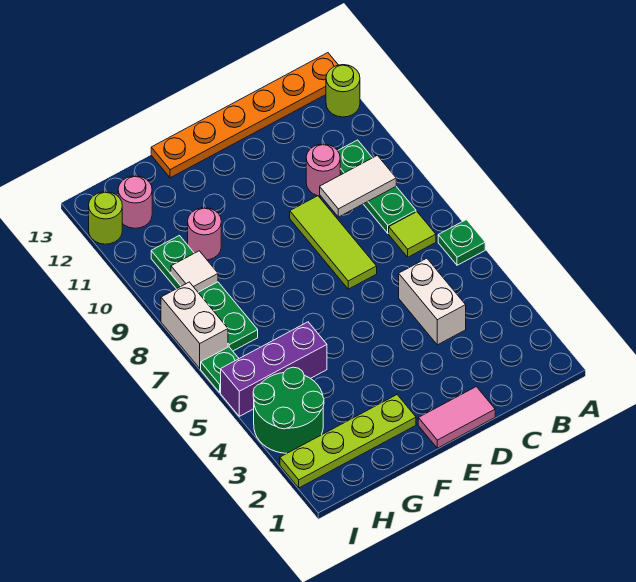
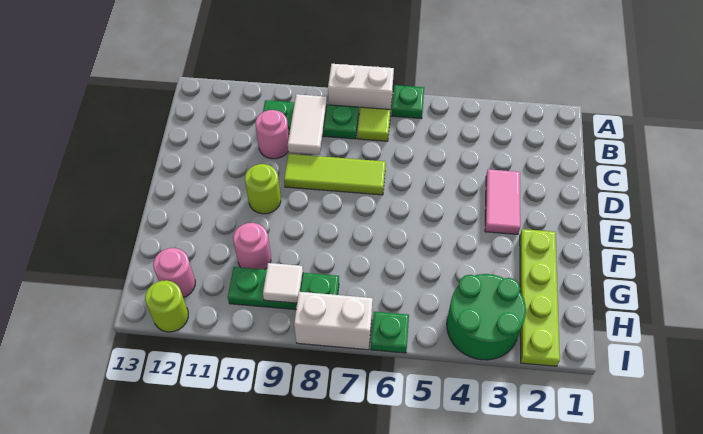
lime round brick A12 level 1 -> lime round brick E10 level 1
orange plate A13:F13 level 1 -> none
white brick C4:C5 level 1 -> white brick A7:A8 level 1
pink tile D1:E1 level 1 -> pink tile D3:E3 level 1
purple brick G5:I5 level 1 -> none
green plate H7:H10 level 1 -> green plate H8:H10 level 1

